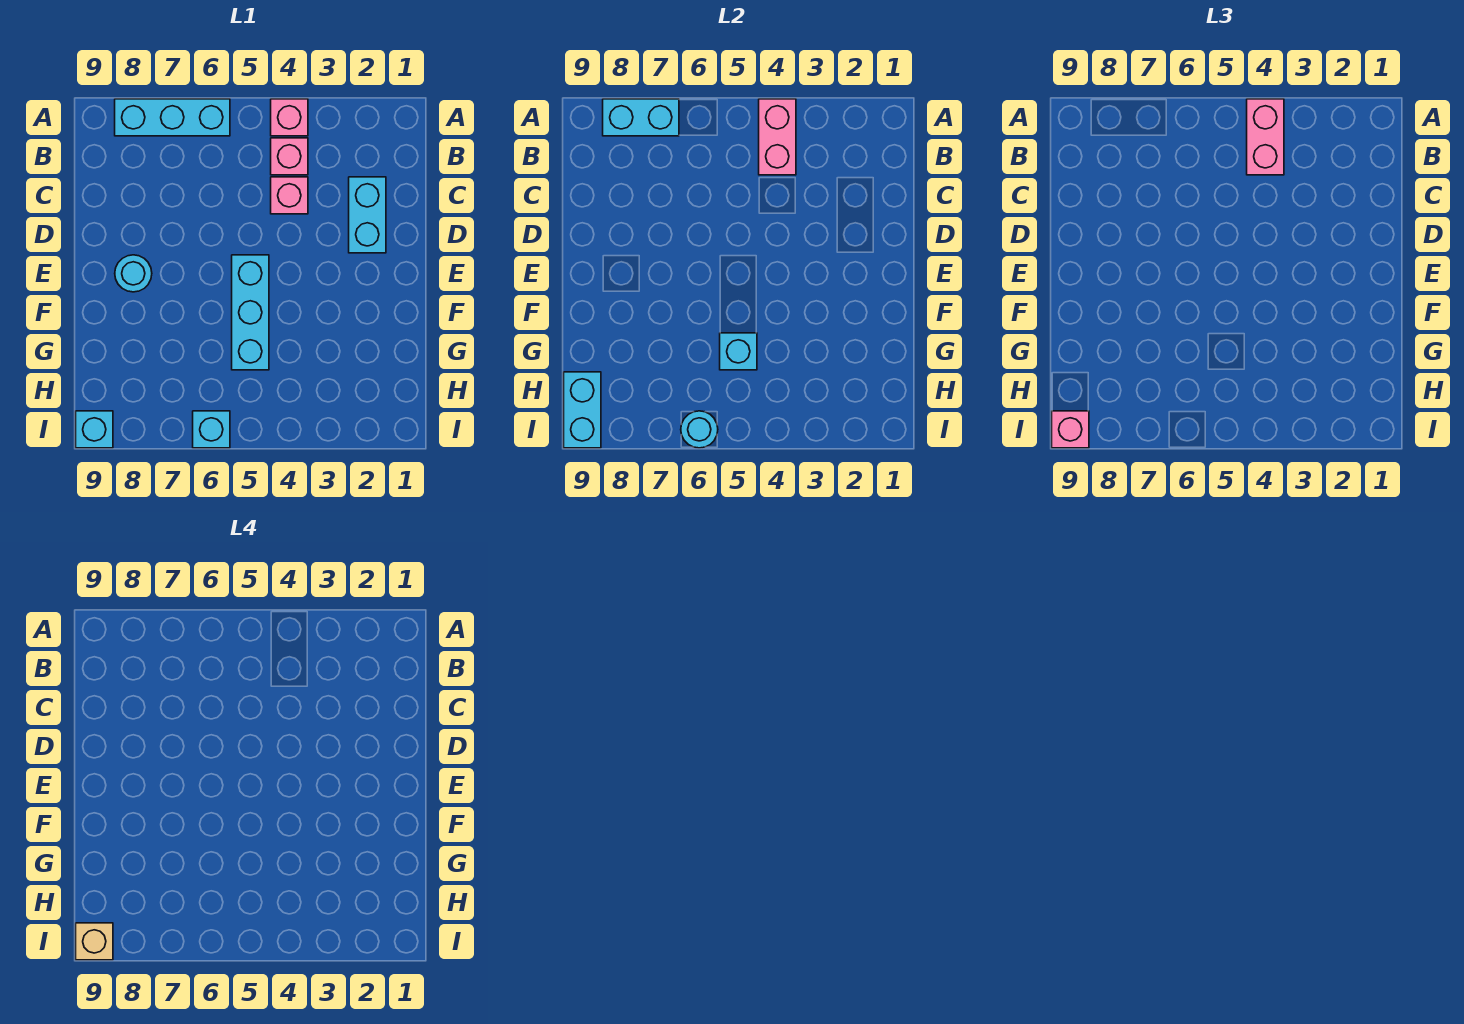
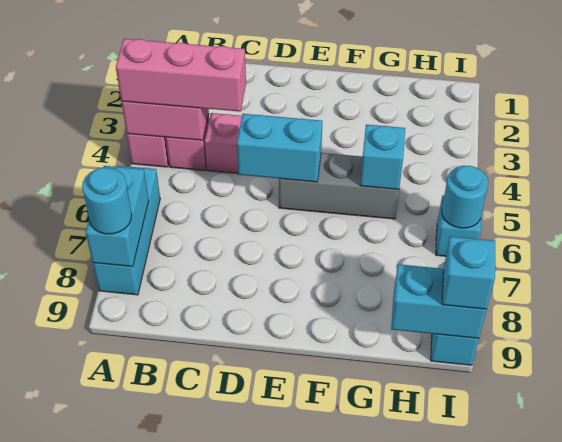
pink brick A4:B4 level 3 -> pink brick A4:C4 level 3
cyan brick C2:D2 level 1 -> cyan brick D5:E5 level 2
cyan brick E5:G5 level 1 -> grey brick E5:G5 level 1
cyan round brick E8 level 1 -> cyan round brick A8 level 3
pink brick I9 level 3 -> cyan brick I9 level 3
tan brick I9 level 4 -> none

